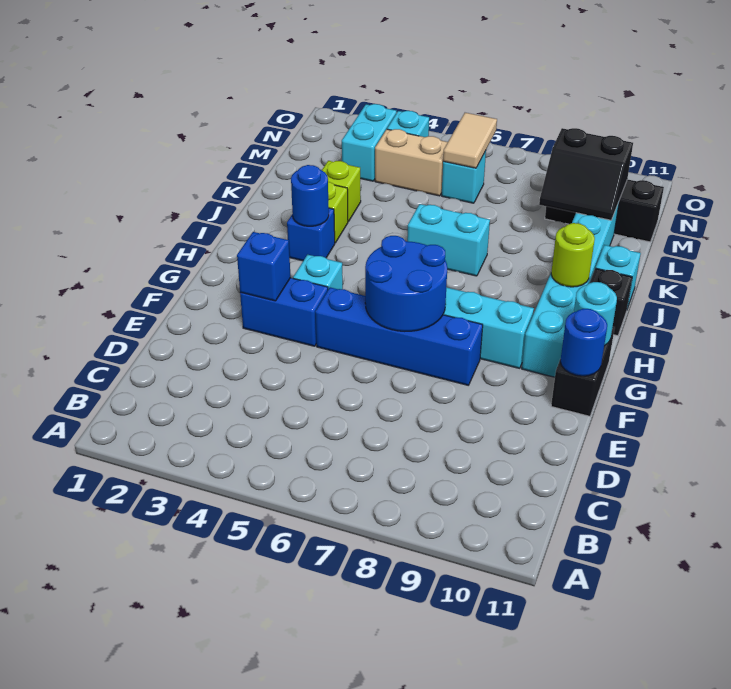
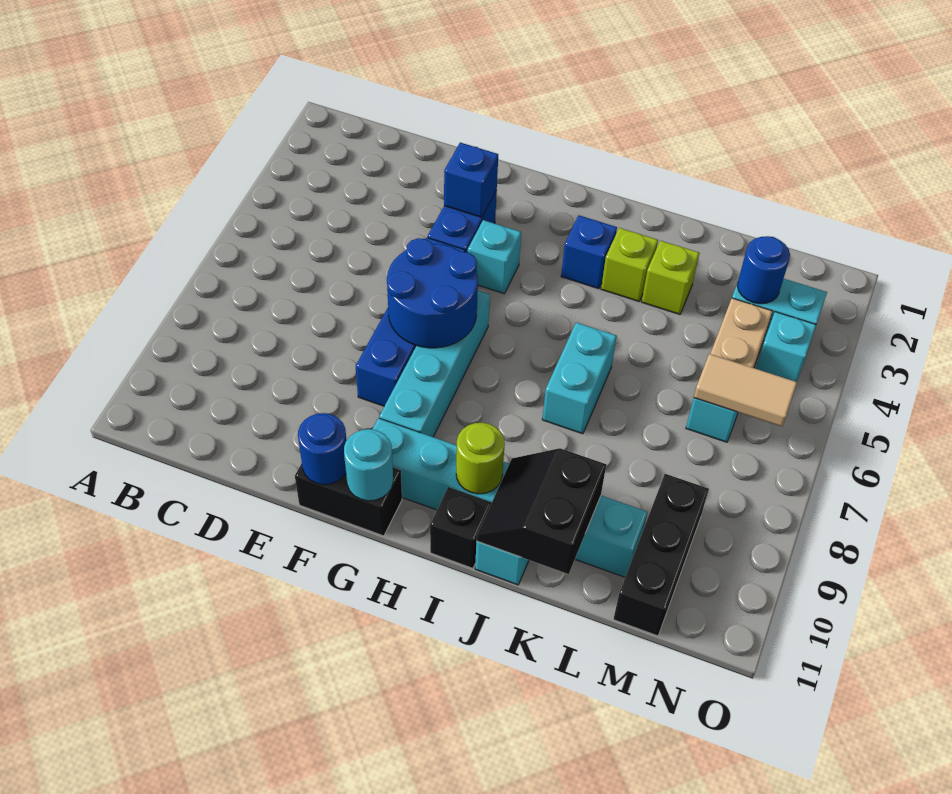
blue round brick I3 level 2 -> blue round brick M3 level 2
black slope L9:M10 level 2 top M -> black slope J10:K11 level 2 top K

